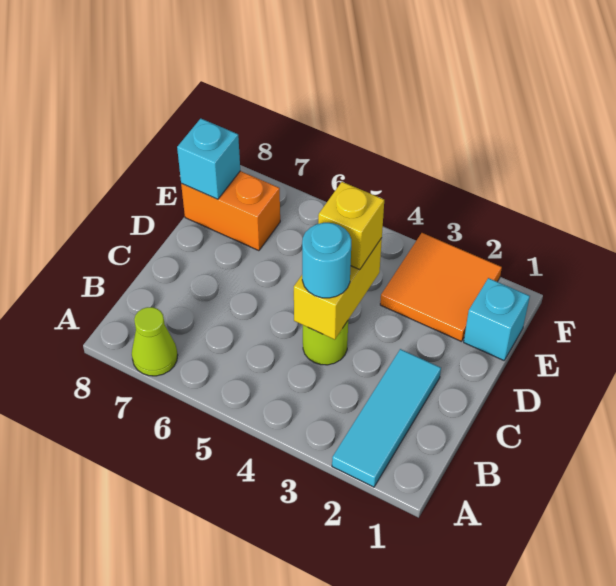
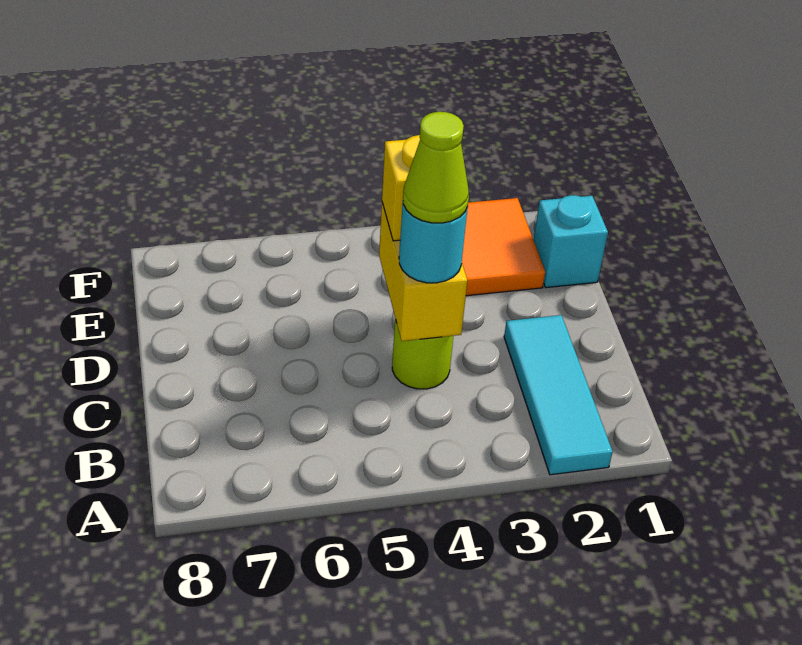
lime cone A7 level 1 -> lime cone C4 level 4
orange brick E7:E8 level 1 -> none
cyan brick E8 level 2 -> none

